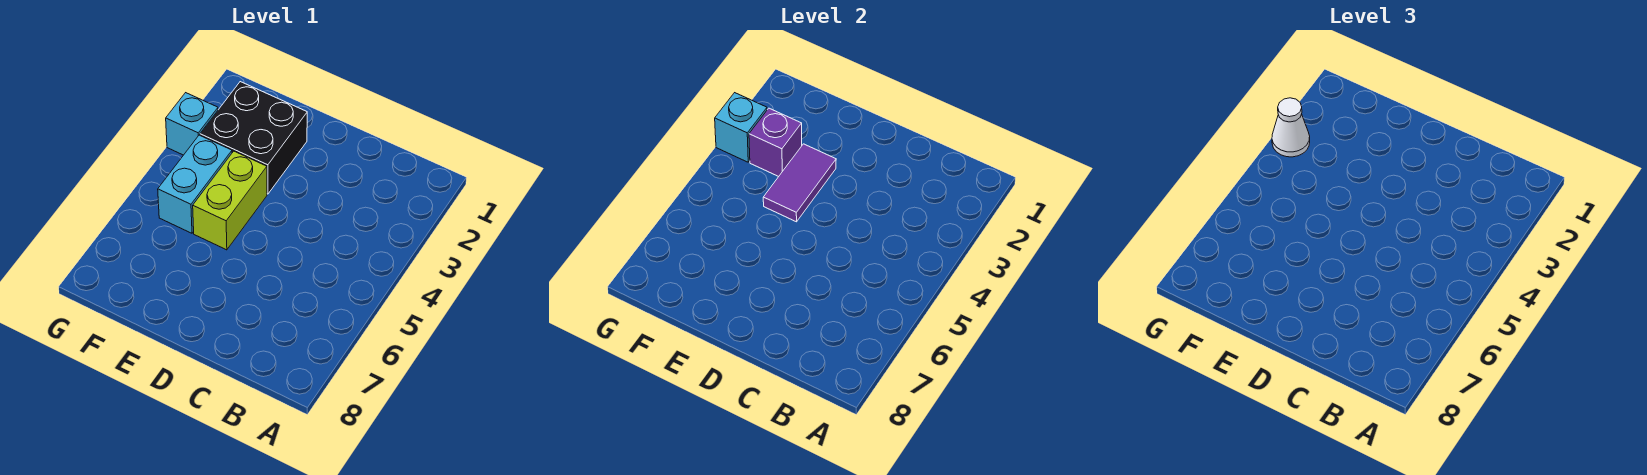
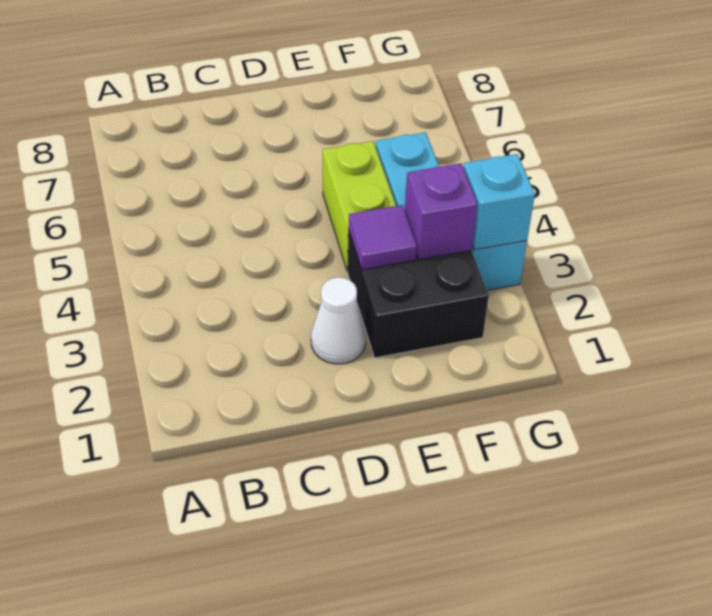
purple tile E3:E4 level 2 -> purple tile E3 level 2
white cone G3 level 3 -> white cone D2 level 1

